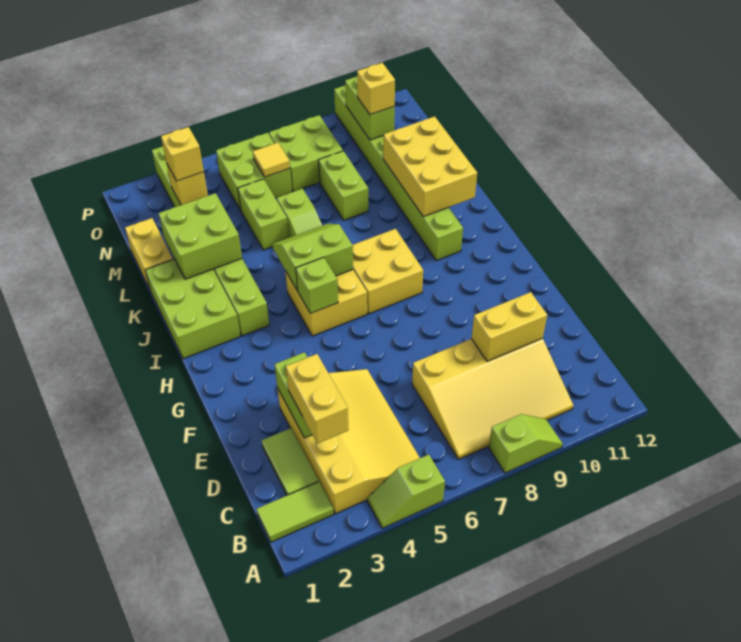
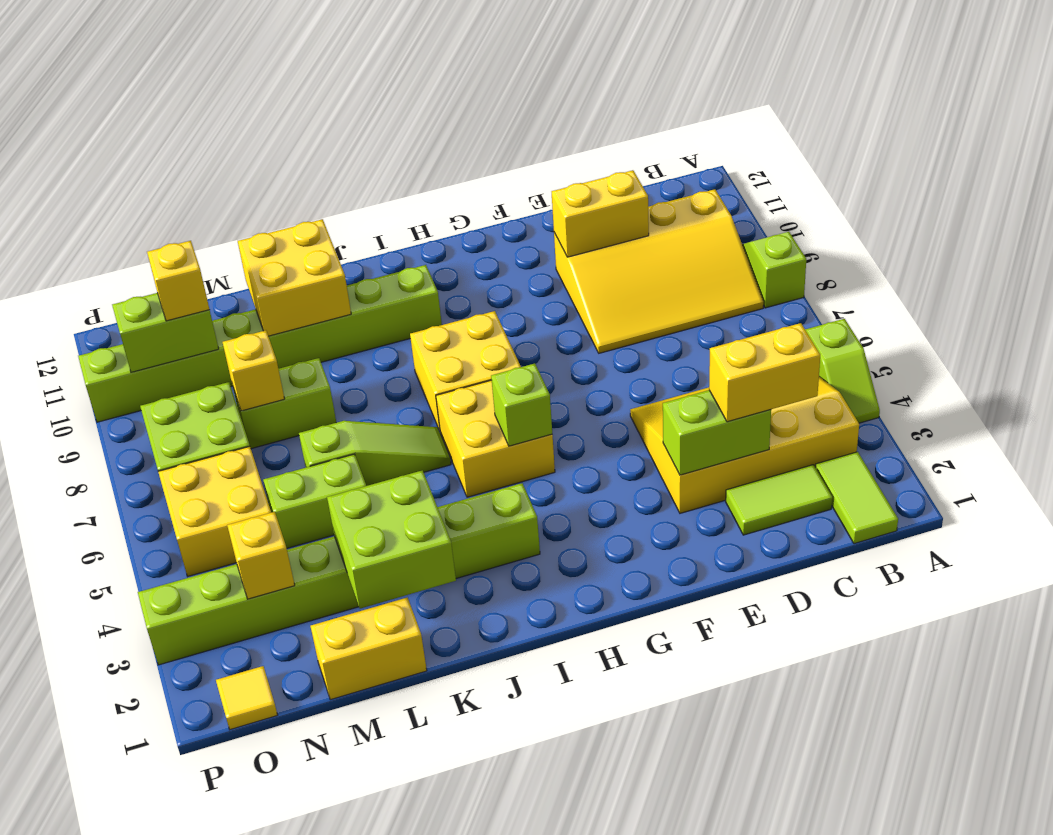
yellow slope B7:D10 level 1 top D -> yellow slope B8:E10 level 1 top 10
yellow brick D9:D10 level 2 -> yellow brick D10:E10 level 2
lime brick I1:K2 level 1 -> none
lime slope I5:J6 level 2 top I -> none
yellow brick J10:L11 level 2 -> yellow brick K10:L11 level 2
yellow brick N3 level 3 -> yellow brick M8 level 2
lime brick N5:O6 level 1 -> yellow brick N5:O6 level 1
yellow tile N6 level 2 -> yellow tile O1 level 1

